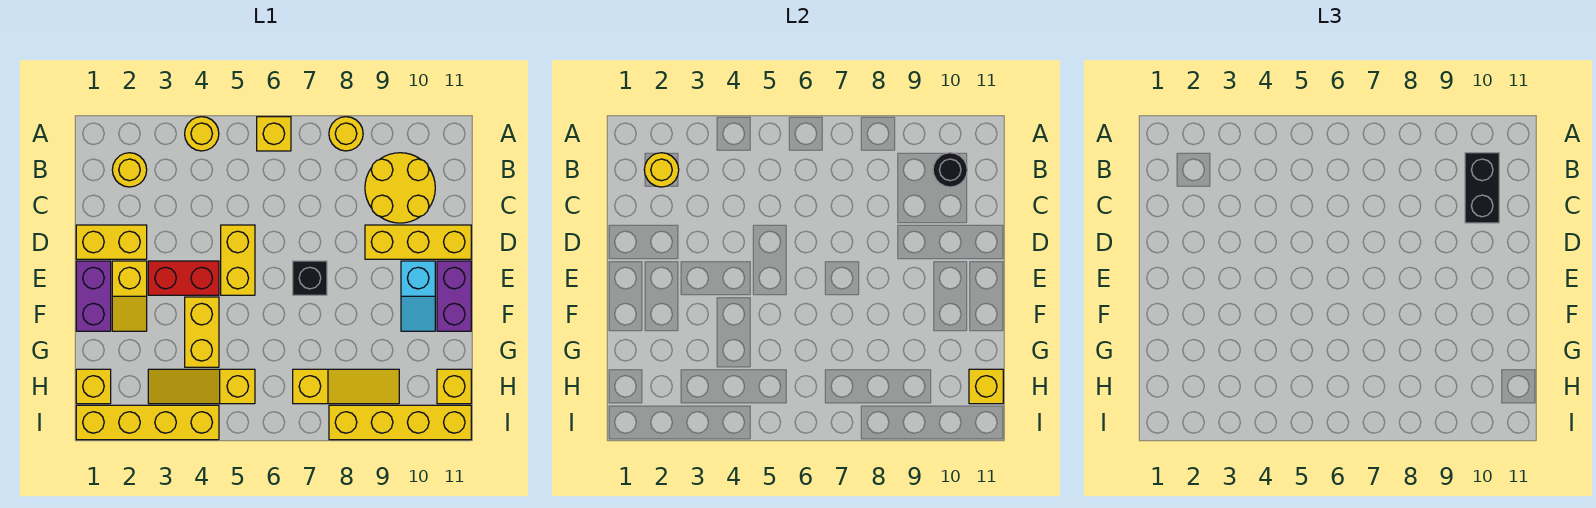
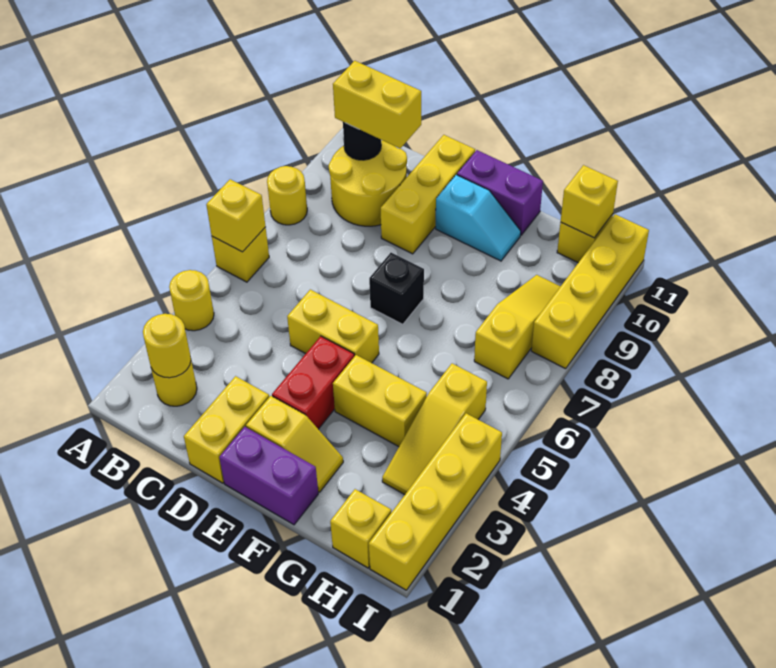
none -> yellow brick A6 level 2
black brick B10:C10 level 3 -> yellow brick B10:C10 level 3

